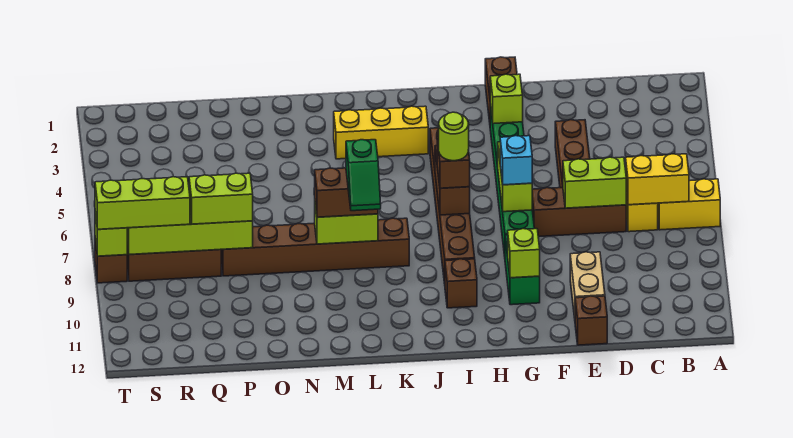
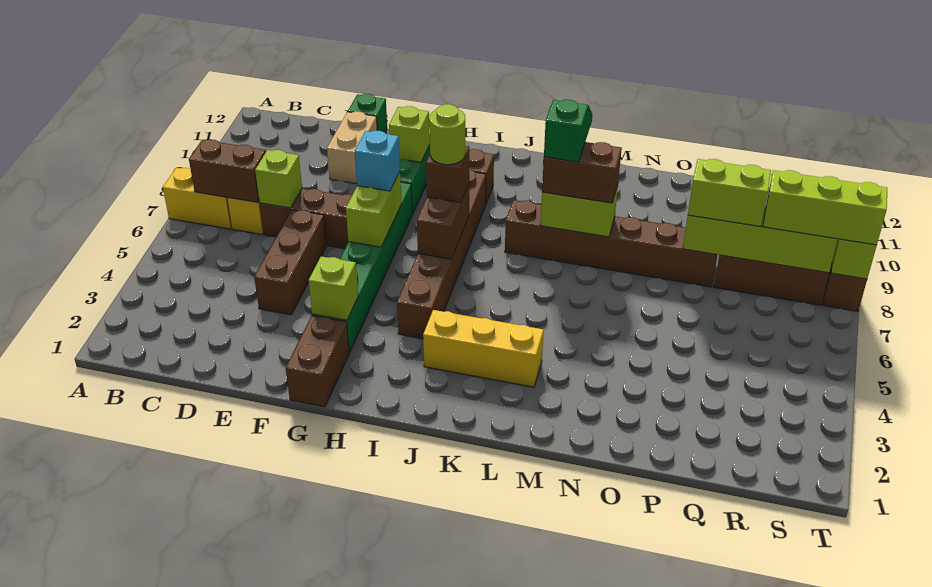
yellow brick B7:C7 level 2 -> brown brick B7:C7 level 2
lime brick D7:E7 level 2 -> lime brick D7 level 2
brown brick E12 level 1 -> green brick E12 level 1

